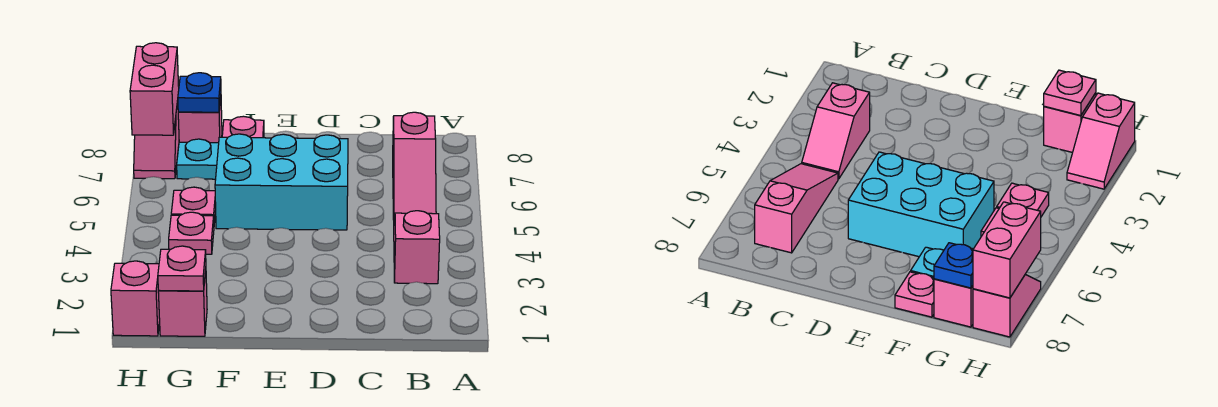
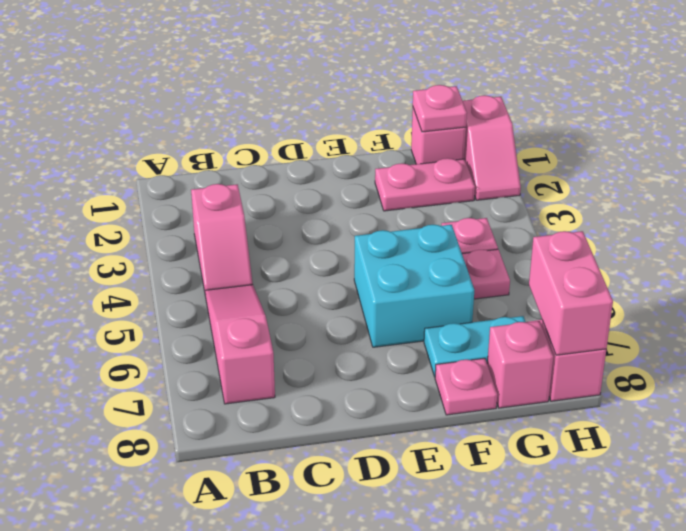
cyan brick D5:F6 level 1 -> cyan brick E5:F6 level 1
none -> pink plate F2:G2 level 1
blue plate G8 level 2 -> none

